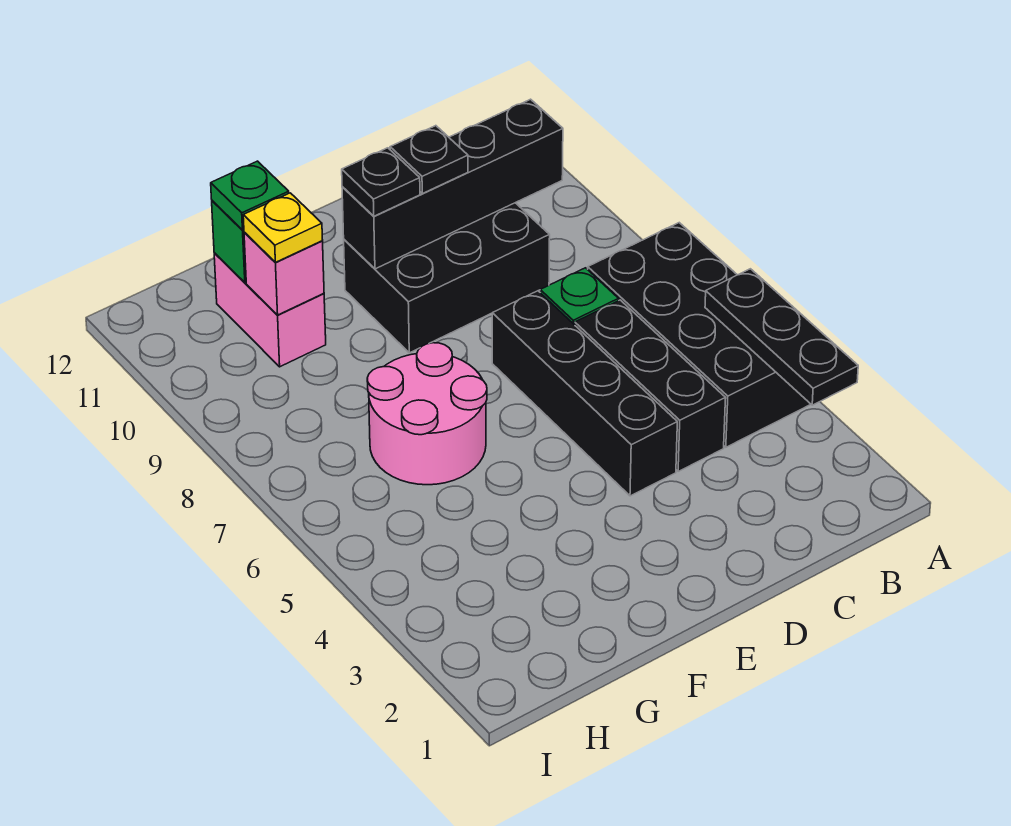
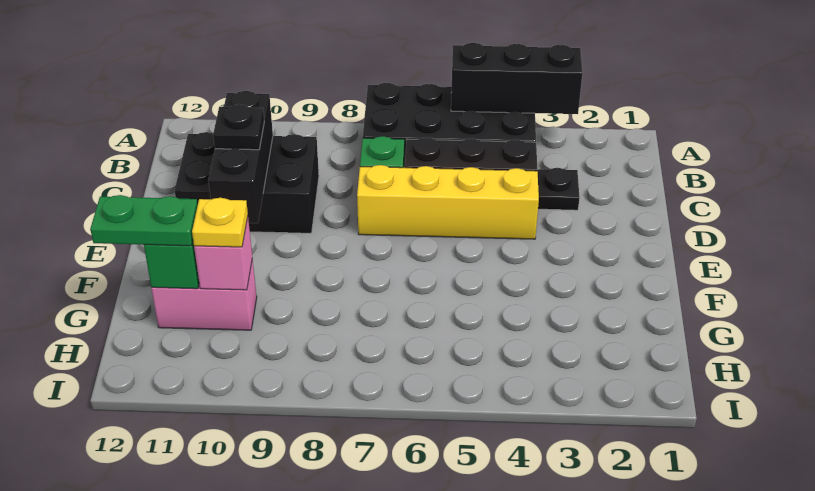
black plate A3:A5 level 2 -> black brick A3:A5 level 2
black brick B10:E10 level 2 -> black brick C10:E10 level 2
black brick C9:E10 level 1 -> black brick C9:D11 level 1
black brick D4:D7 level 1 -> yellow brick D4:D7 level 1
black plate E10 level 3 -> black plate C3 level 1
pink round brick F6:G7 level 1 -> none
green plate G11 level 3 -> green plate G11:G12 level 3

